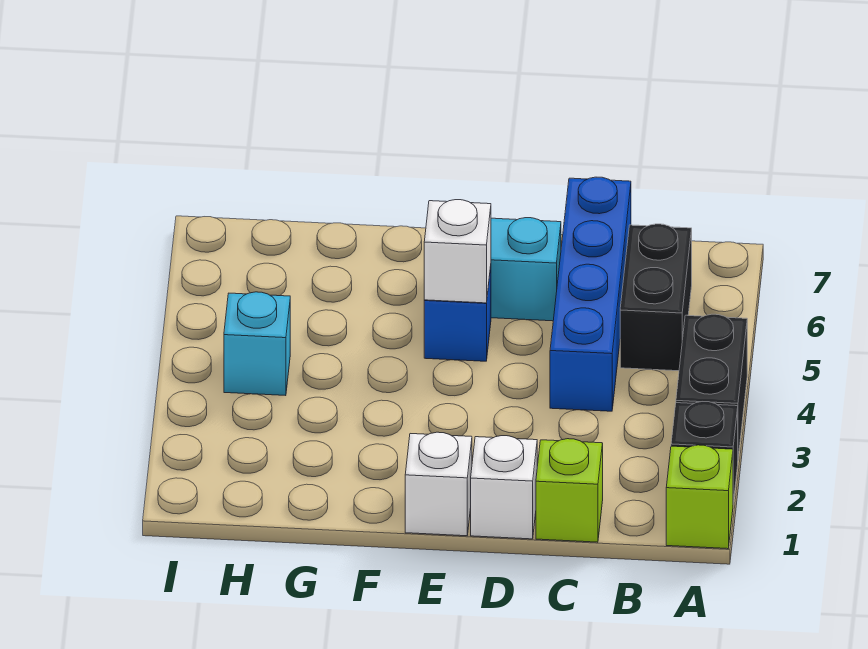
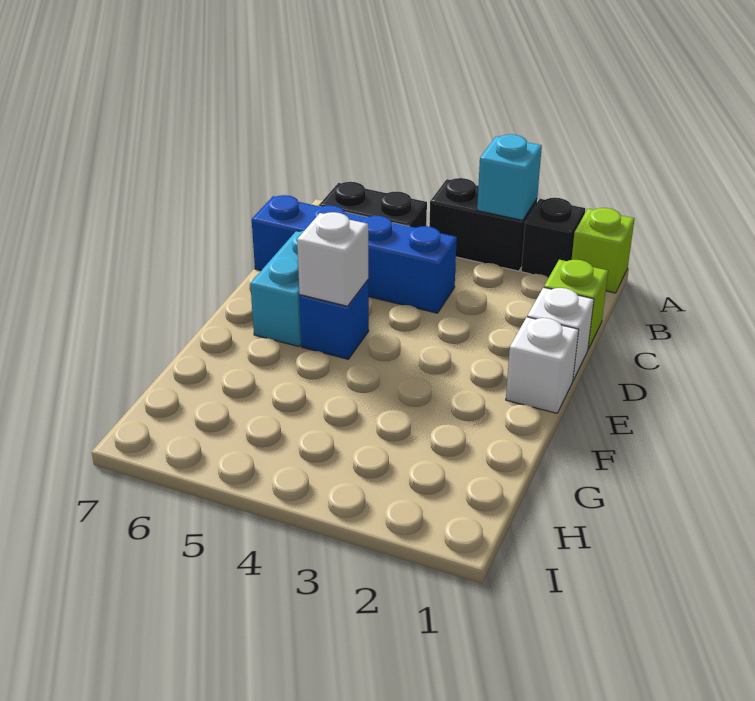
cyan brick H4 level 1 -> cyan brick A3 level 2

